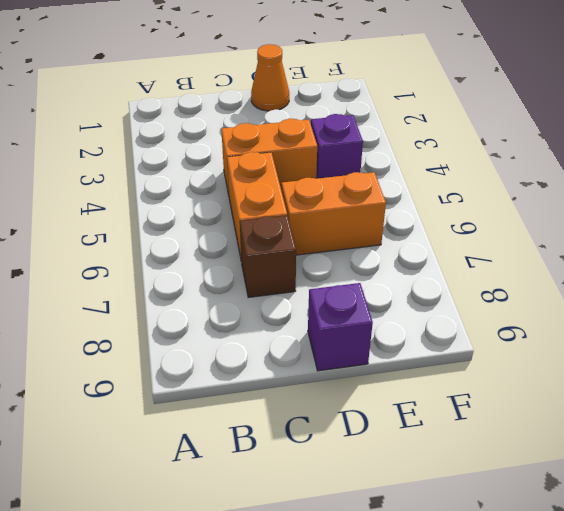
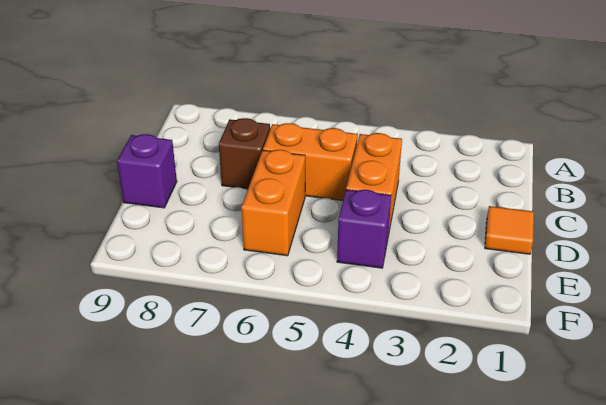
orange cone D1 level 1 -> orange tile D1 level 1

